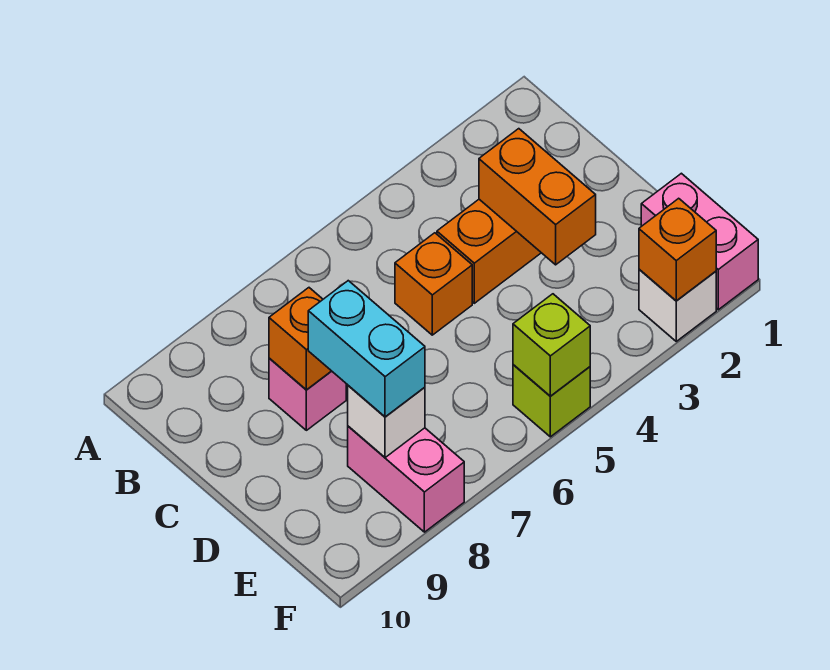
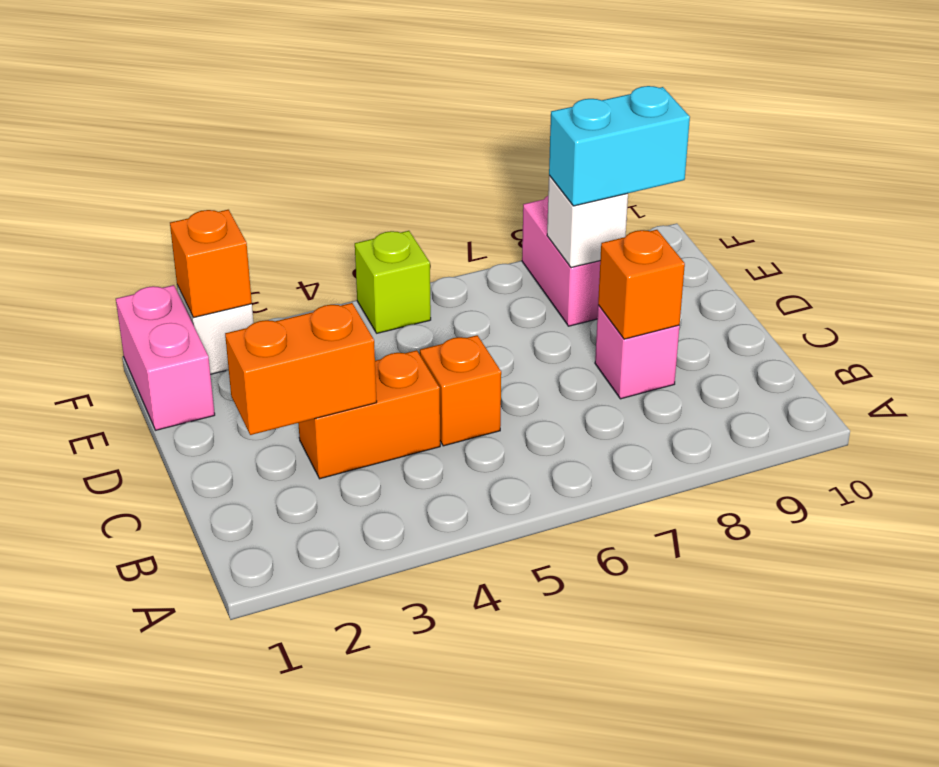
orange brick C3:D3 level 2 -> orange brick C2:C3 level 2
cyan brick D8:E8 level 3 -> cyan brick E8:E9 level 3
lime brick F5 level 2 -> none

